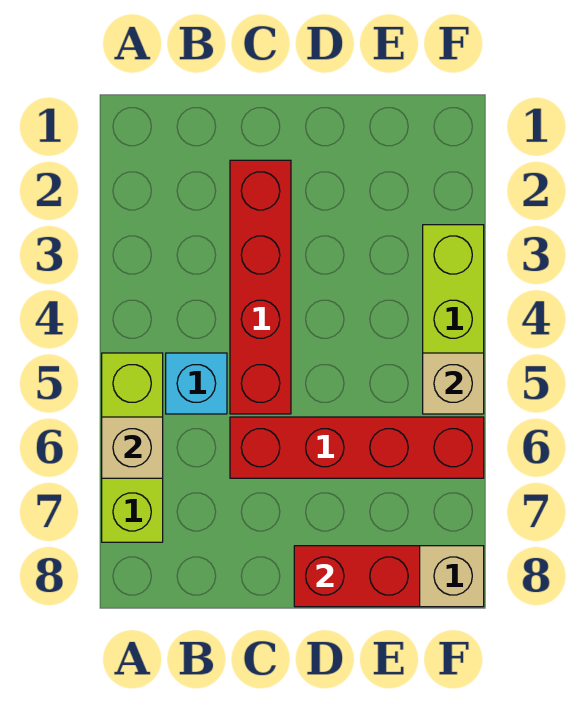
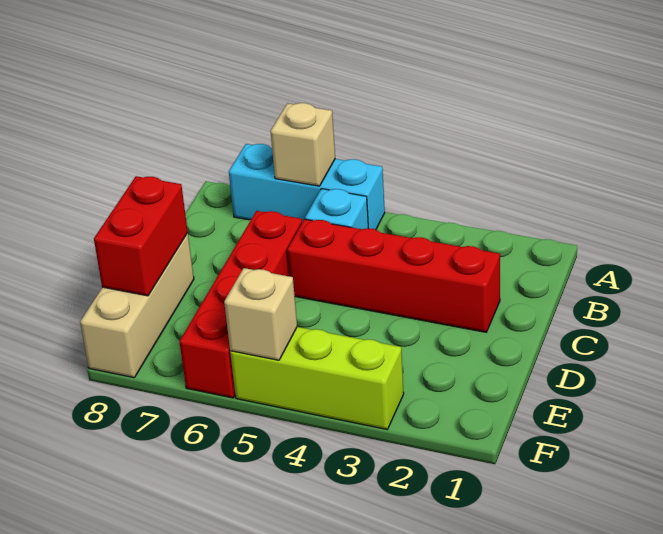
lime brick A5:A7 level 1 -> cyan brick A5:A7 level 1

